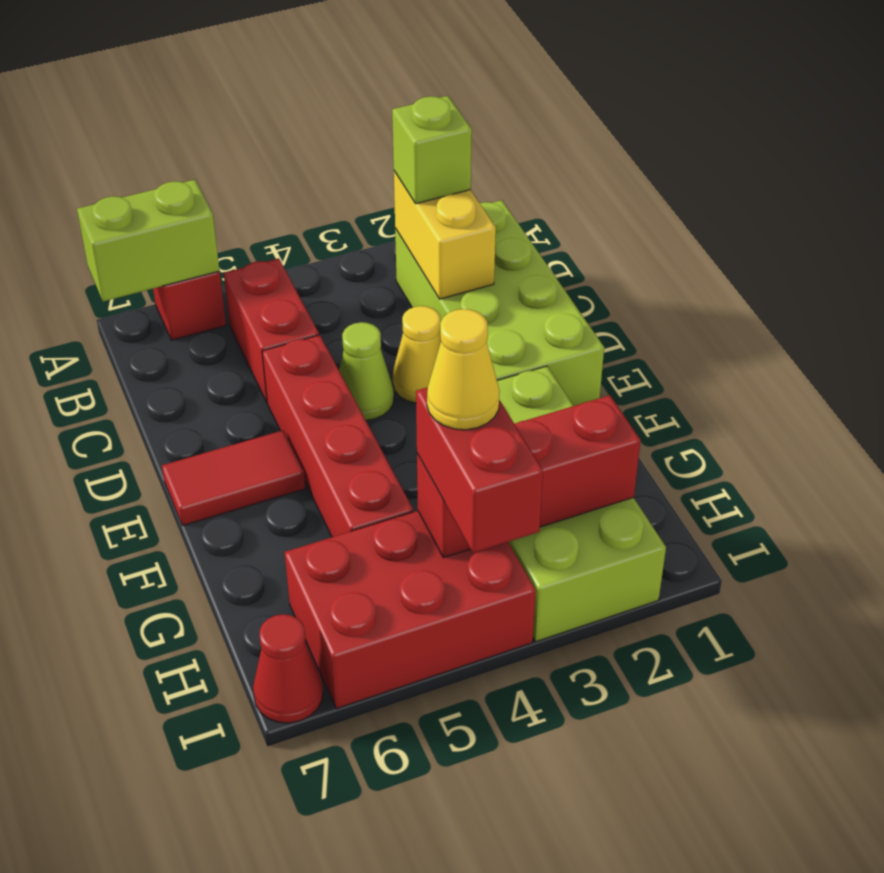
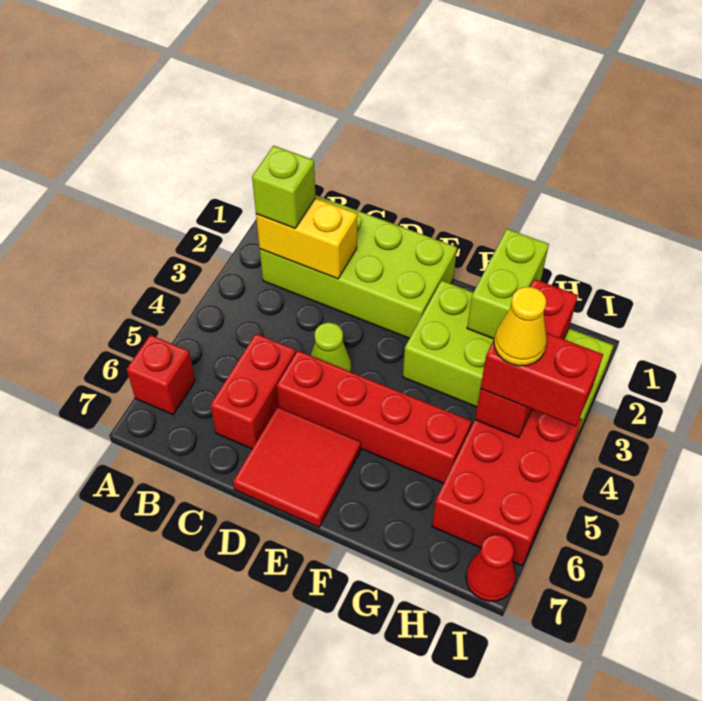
lime brick A6:A7 level 2 -> lime brick G1:G2 level 2
red brick B5:C5 level 1 -> red brick C5:C6 level 1
yellow cone D3 level 1 -> none
red tile E6:E7 level 1 -> red tile D6:E7 level 1

